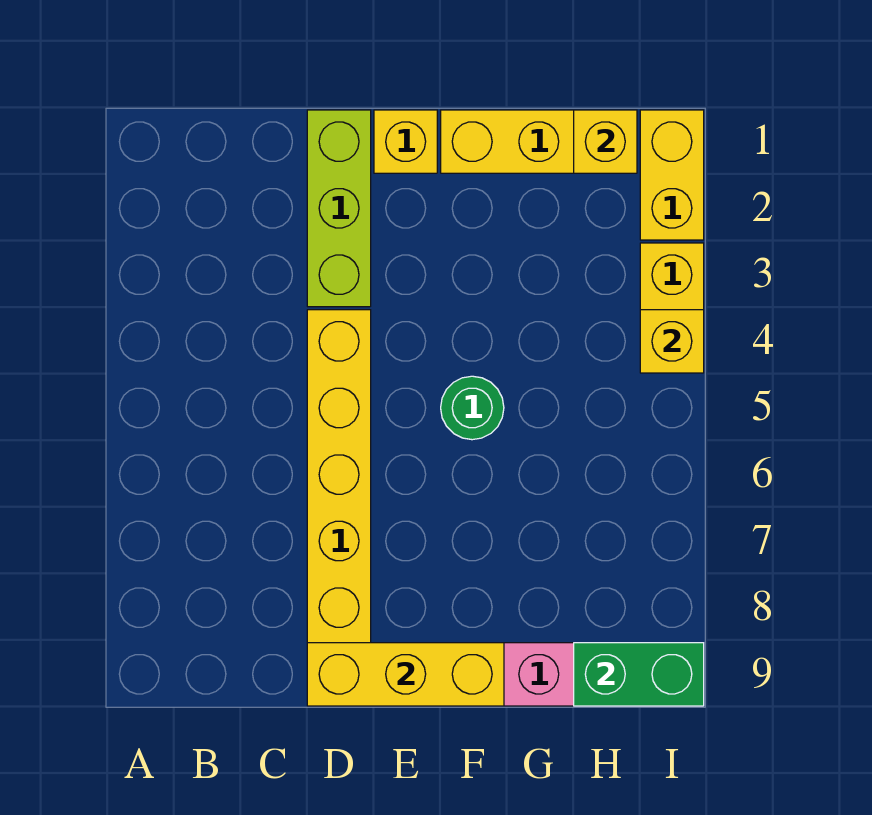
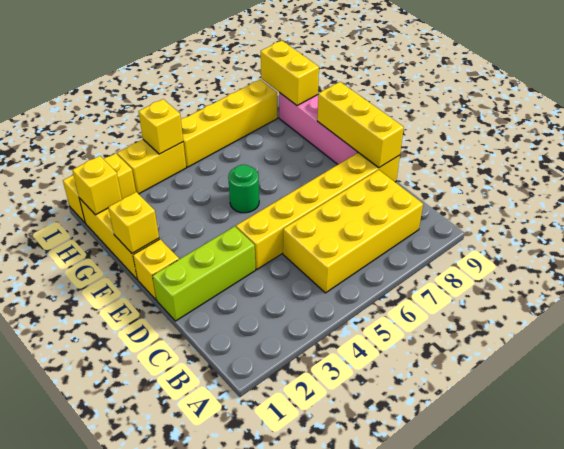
none -> yellow brick B5:C8 level 1
none -> yellow brick F1 level 2
green brick H9:I9 level 2 -> yellow brick H9:I9 level 2
none -> yellow brick I5:I8 level 1

